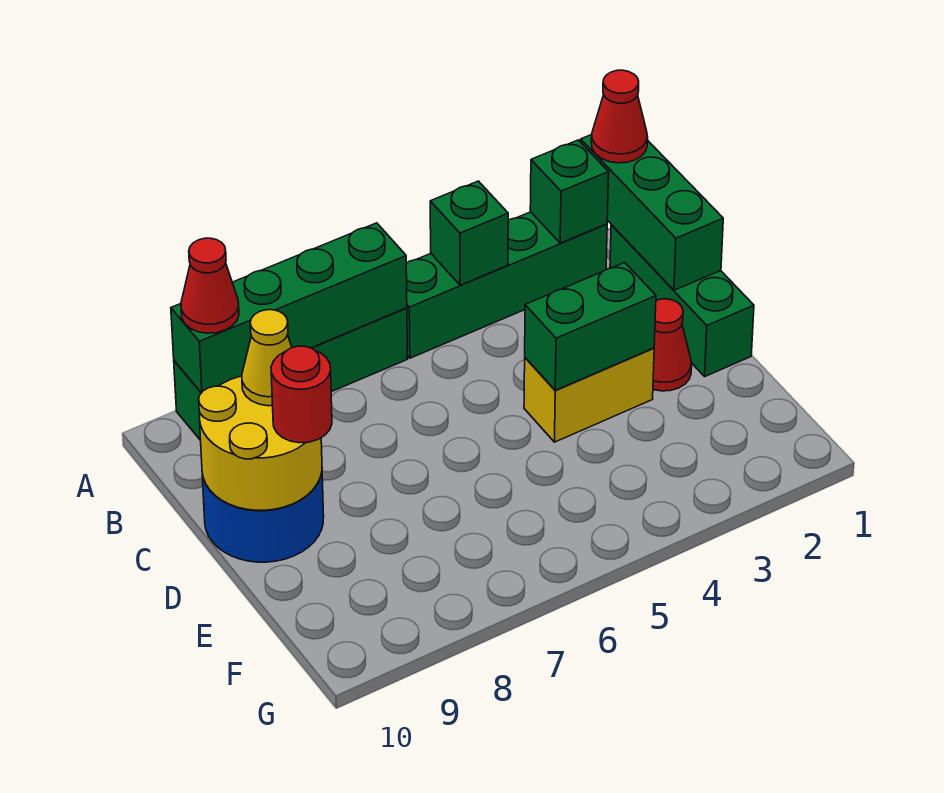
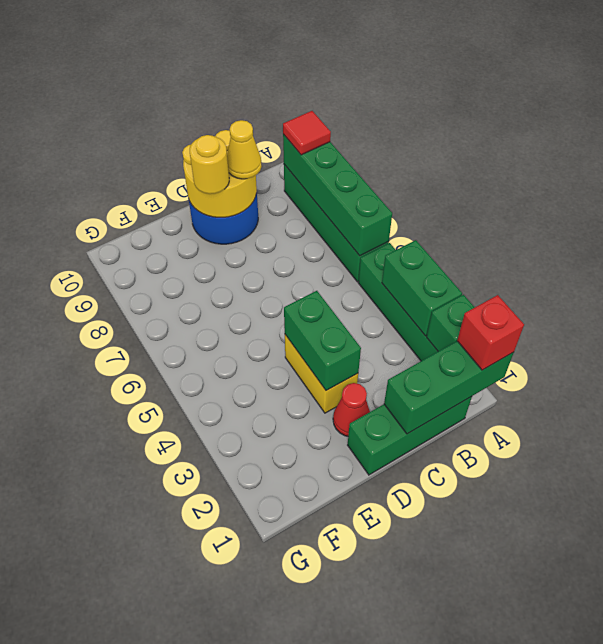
red cone A1 level 3 -> red brick A1 level 3
green brick A4 level 2 -> green brick A3:A4 level 2
red cone A9 level 3 -> red tile A9 level 3
red round brick D9 level 3 -> yellow round brick D9 level 3

